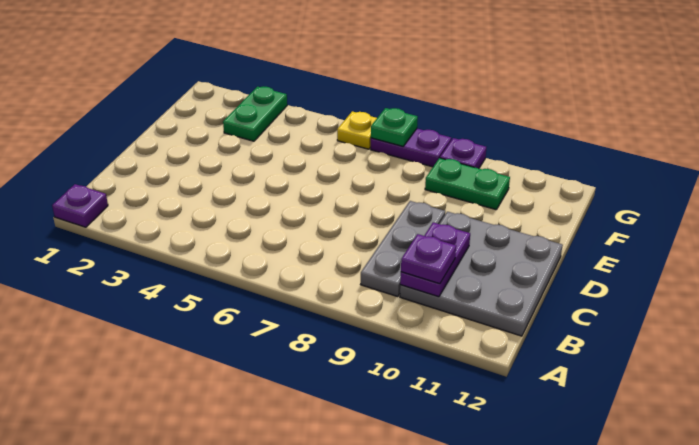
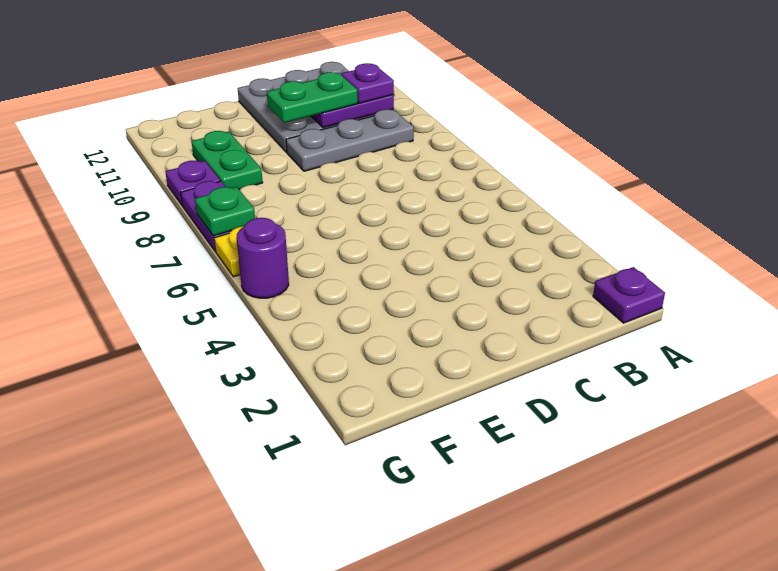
green plate F3:G3 level 1 -> green plate C10:D10 level 3
none -> purple round brick G5 level 1

